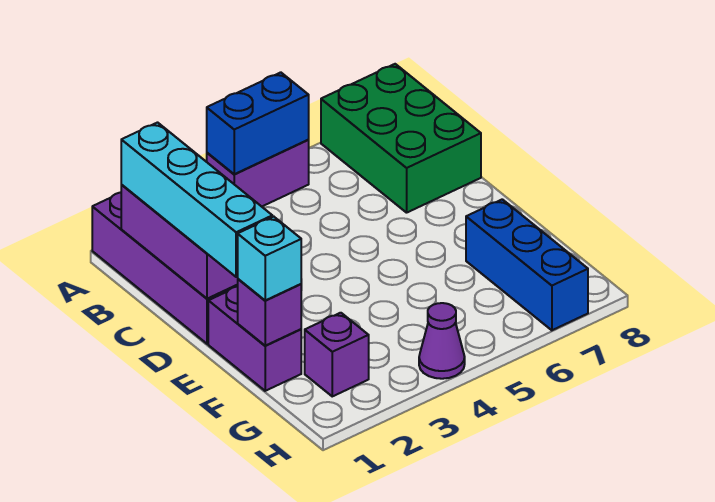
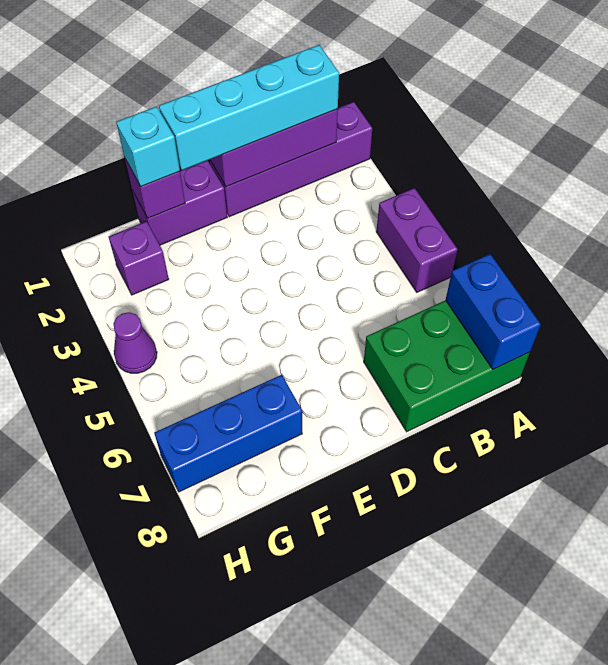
blue brick A4:A5 level 2 -> blue brick A7:A8 level 2

